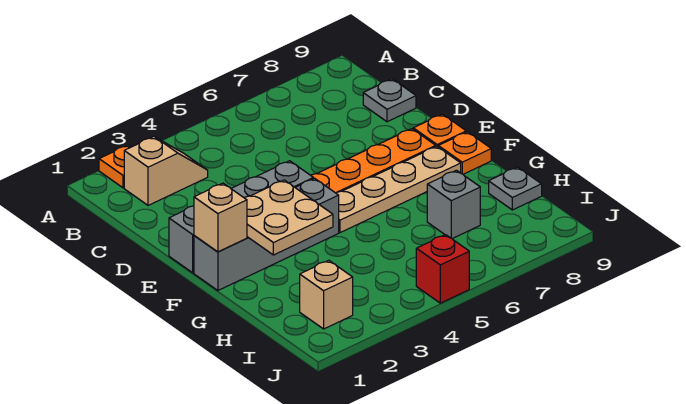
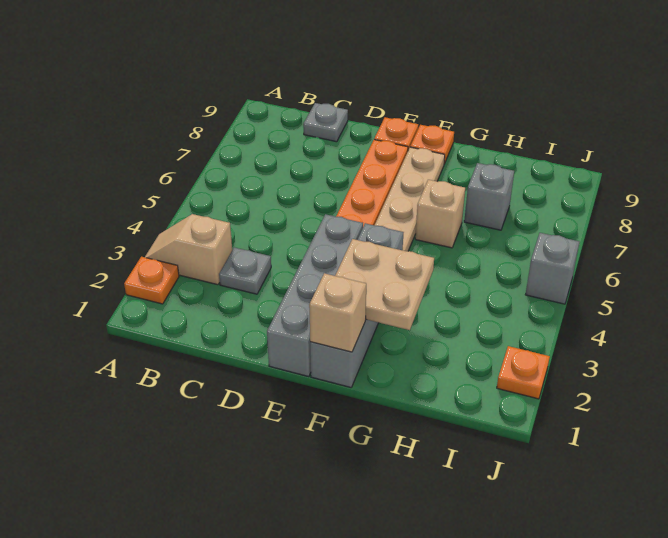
tan slope B2:B3 level 1 top 2 -> tan slope A3:B3 level 1 top B
grey plate H9 level 1 -> grey plate C3 level 1
tan brick I2 level 1 -> tan brick G6 level 1
none -> orange plate J2 level 1
red brick J5 level 1 -> grey brick J5 level 1

